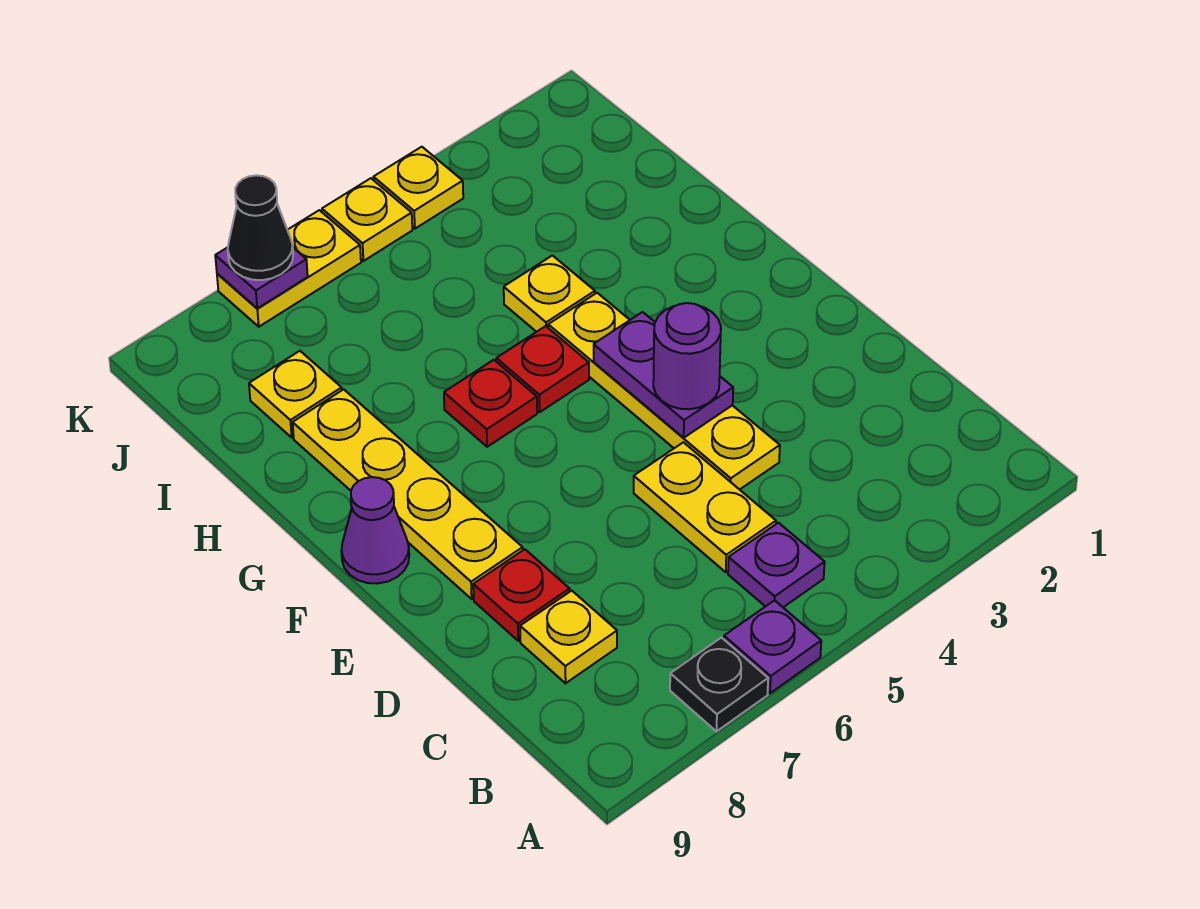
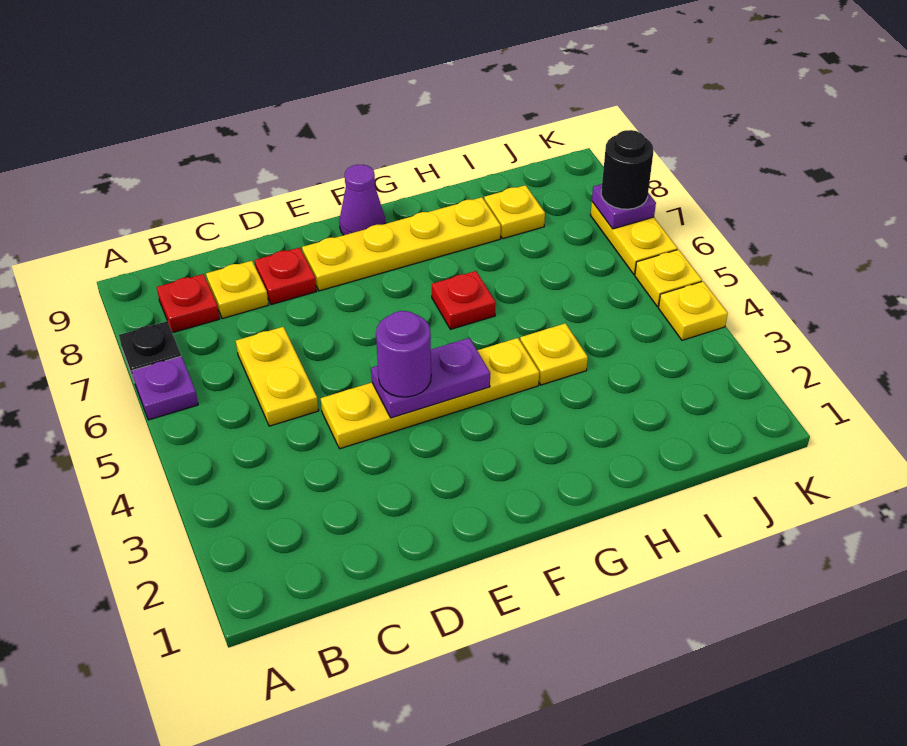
purple plate B5 level 1 -> none
yellow plate C5:D5 level 1 -> yellow plate C5:C6 level 1
red plate G5 level 1 -> red plate B8 level 1
black cone K7 level 3 -> black round brick K7 level 3

